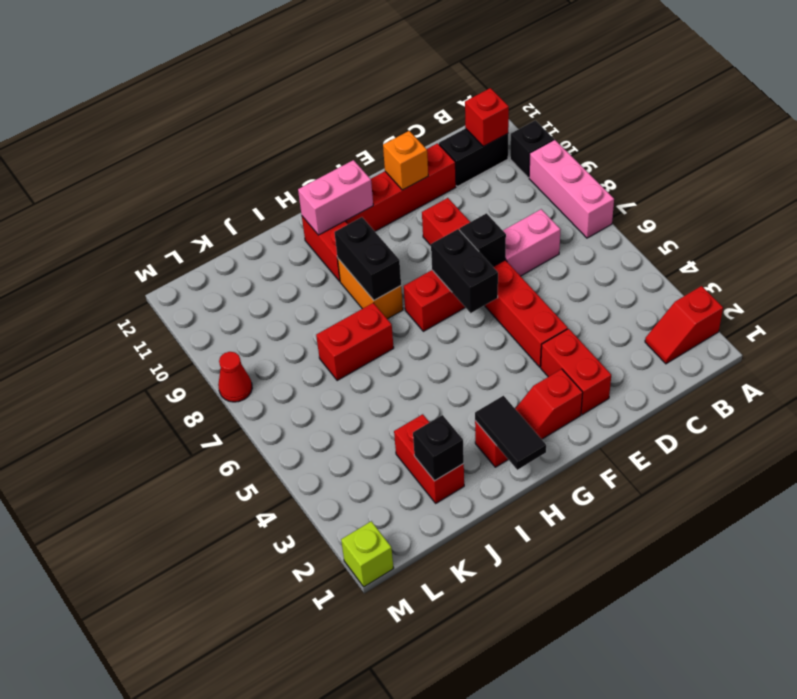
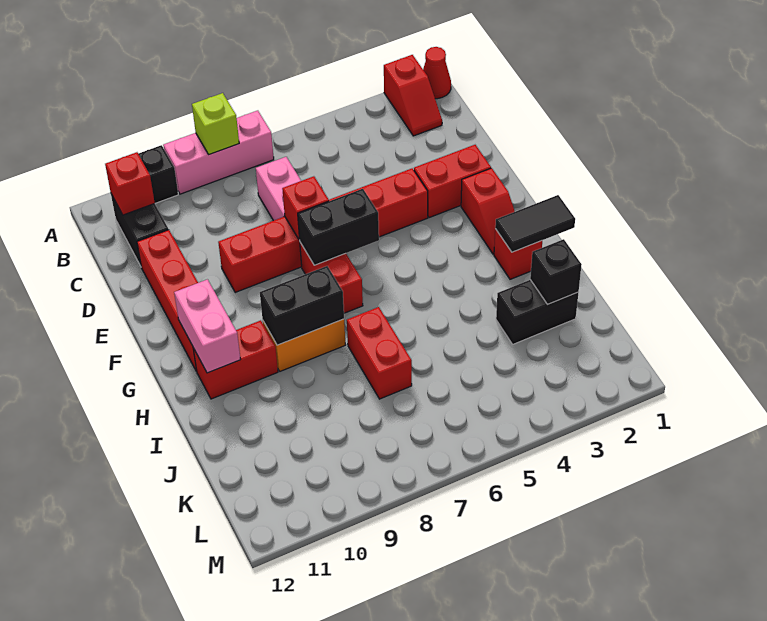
black brick E7 level 2 -> red brick E7 level 2
orange brick E11 level 2 -> none
red brick J2:J3 level 1 -> black brick J2:J3 level 1
lime brick M1 level 1 -> lime brick A8 level 2
red cone M8 level 1 -> red cone A1 level 1

